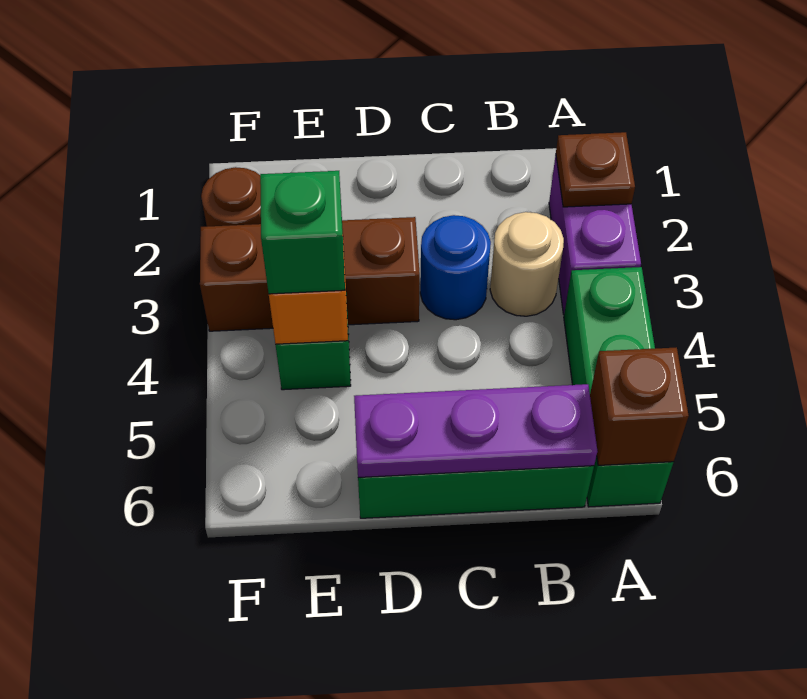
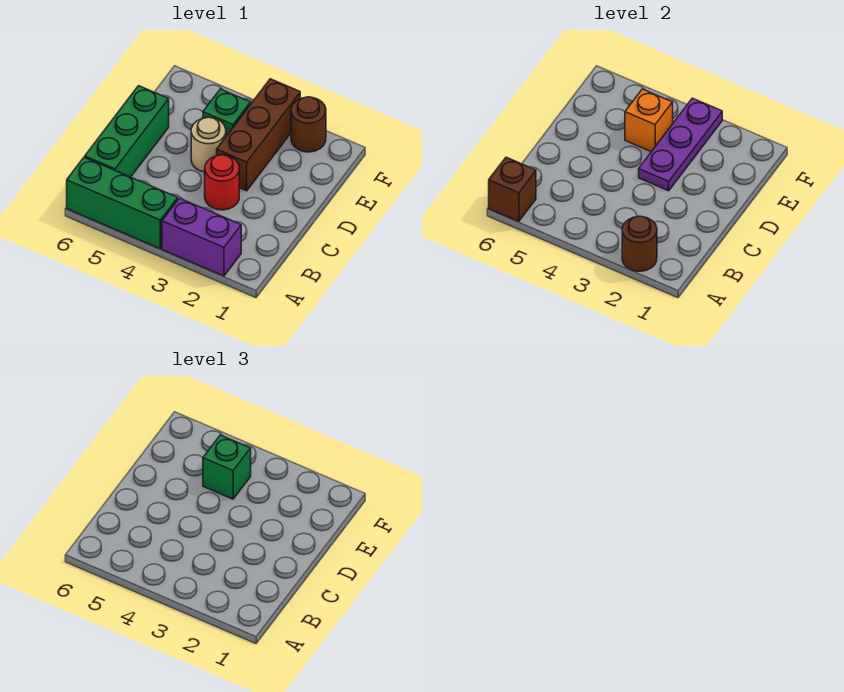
brown plate A2 level 2 -> brown round brick A2 level 2
tan round brick B3 level 1 -> tan round brick D4 level 1
purple plate B6:D6 level 2 -> purple plate D3:F3 level 2
blue round brick C3 level 1 -> red round brick C3 level 1

